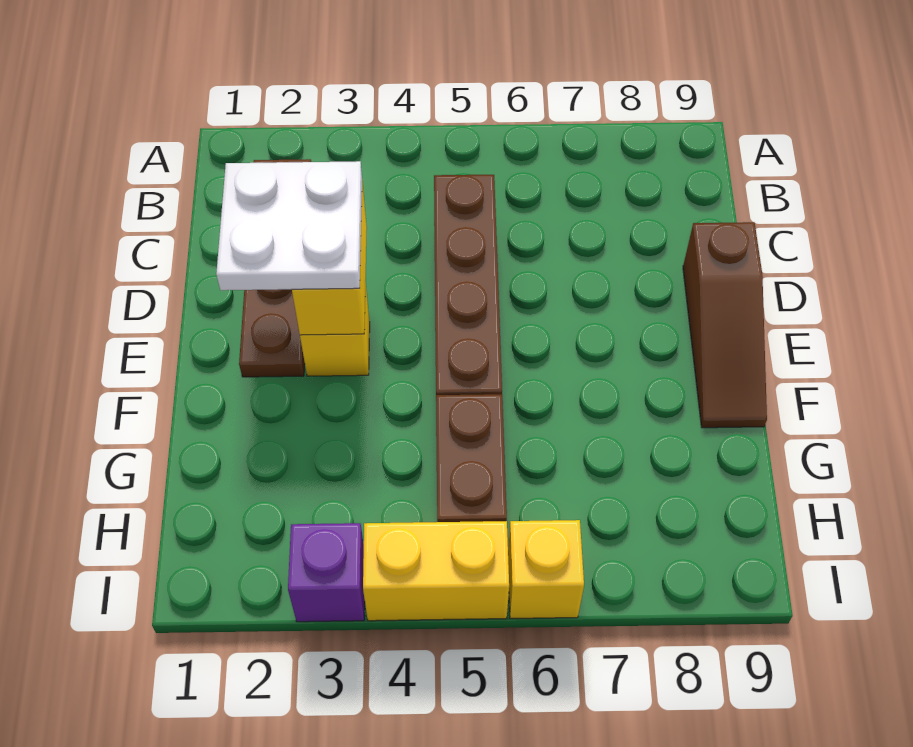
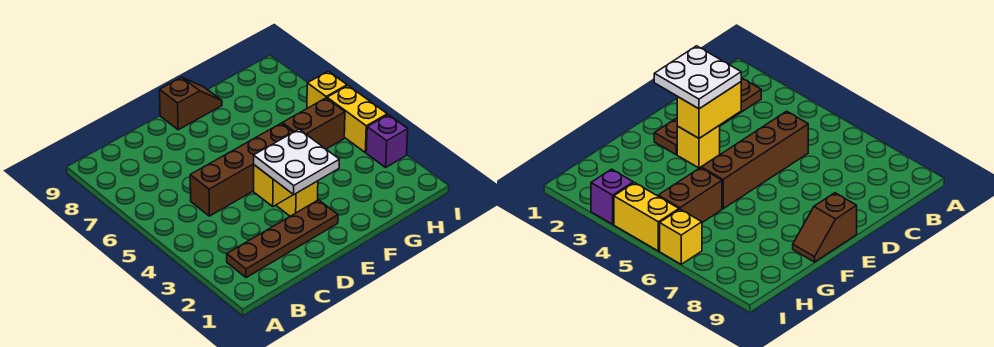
brown slope D9:F9 level 1 top D -> brown slope E9:F9 level 1 top E

